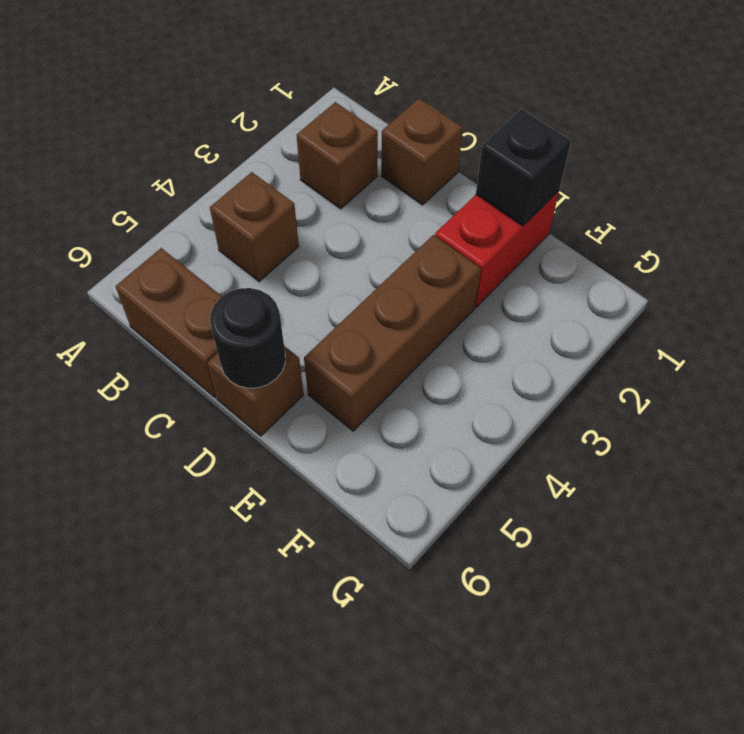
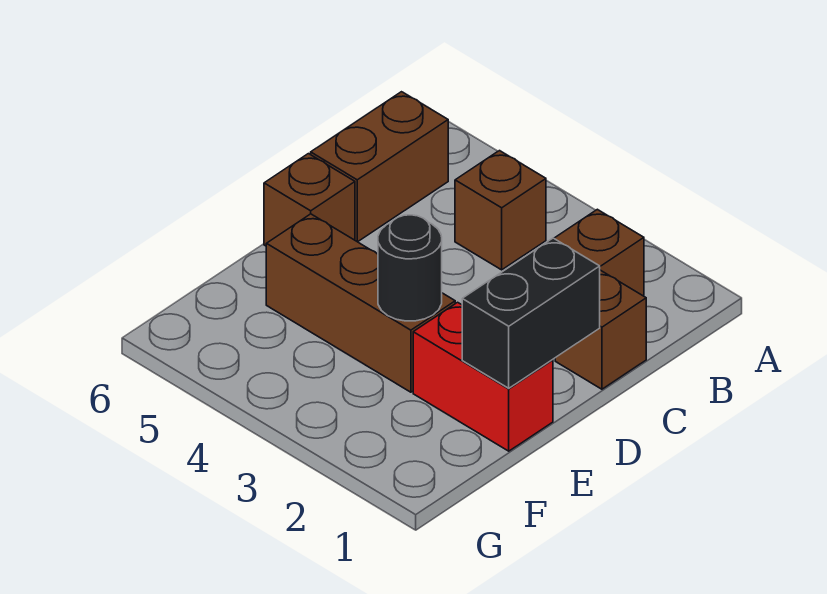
black round brick D6 level 2 -> black round brick E3 level 2
black brick E1 level 2 -> black brick D1:E1 level 2

